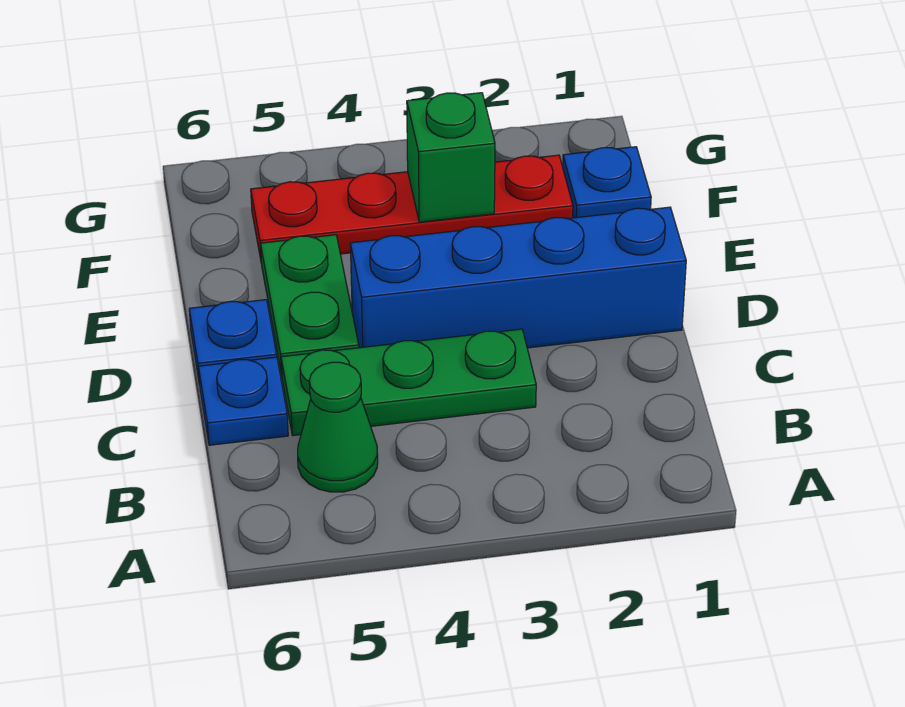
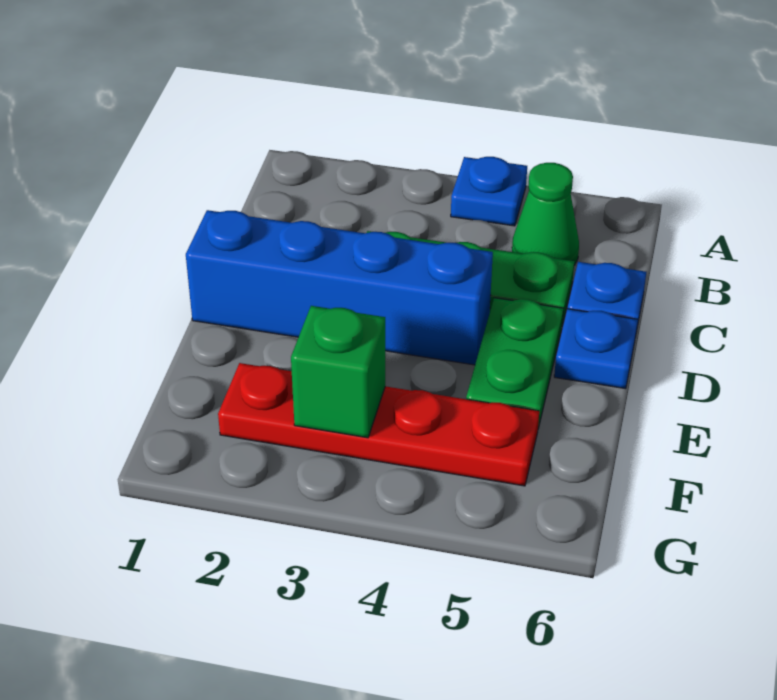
blue plate F1 level 1 -> blue plate A4 level 1

